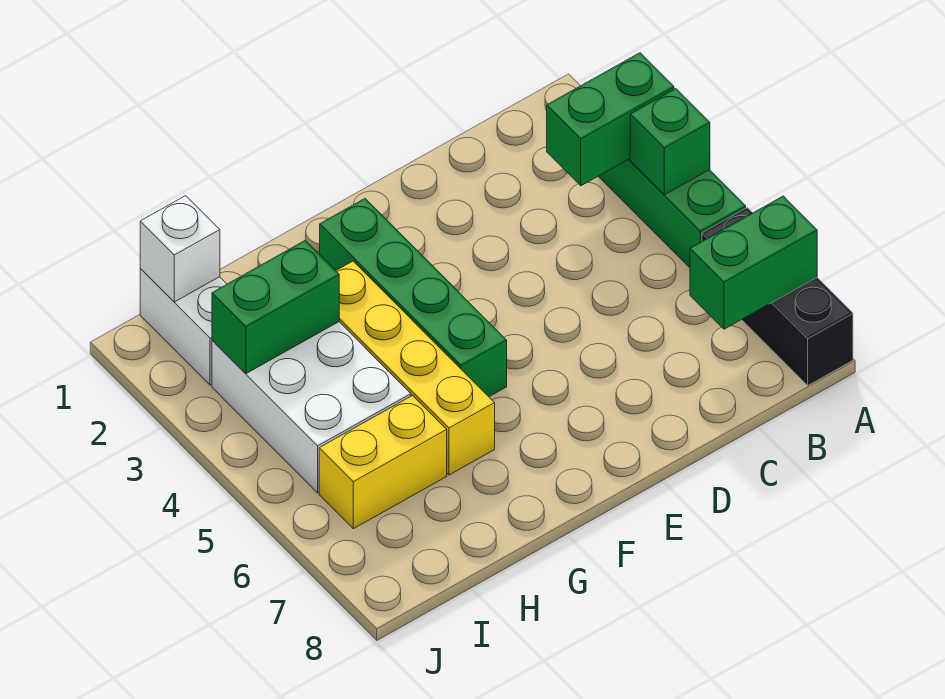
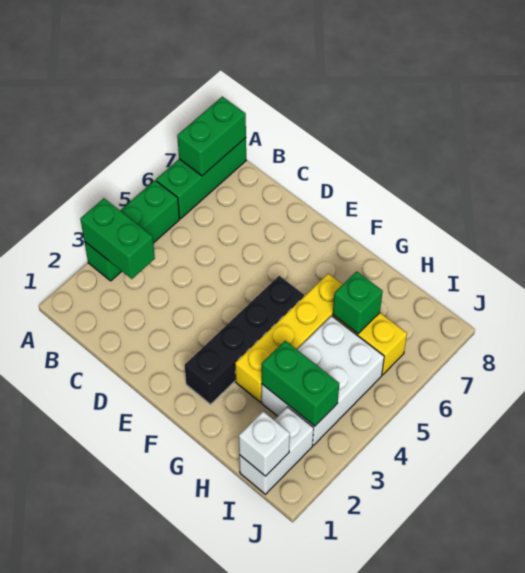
green brick A4 level 2 -> green brick H6 level 2
black brick A6:A8 level 1 -> green brick A6:A8 level 1
green brick A7:B7 level 2 -> green brick A7:A8 level 2
green brick F2:F5 level 1 -> black brick F2:F5 level 1

